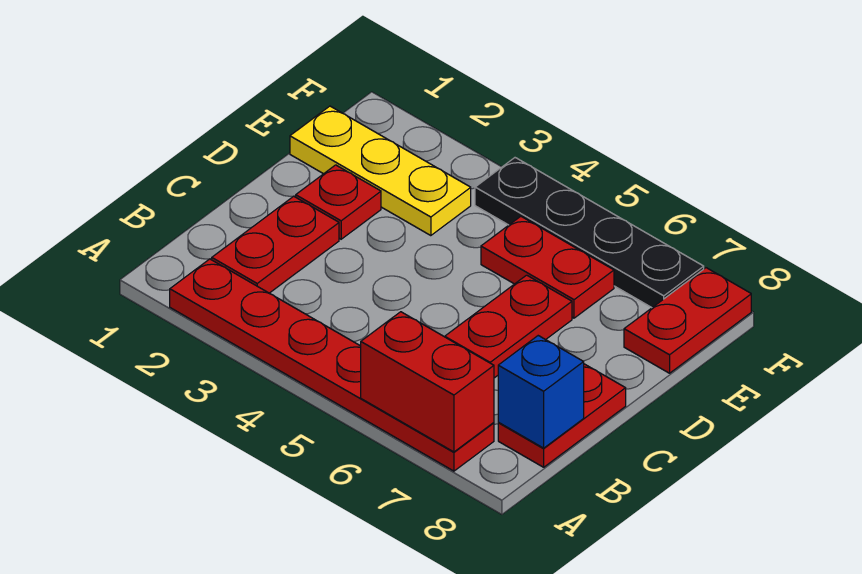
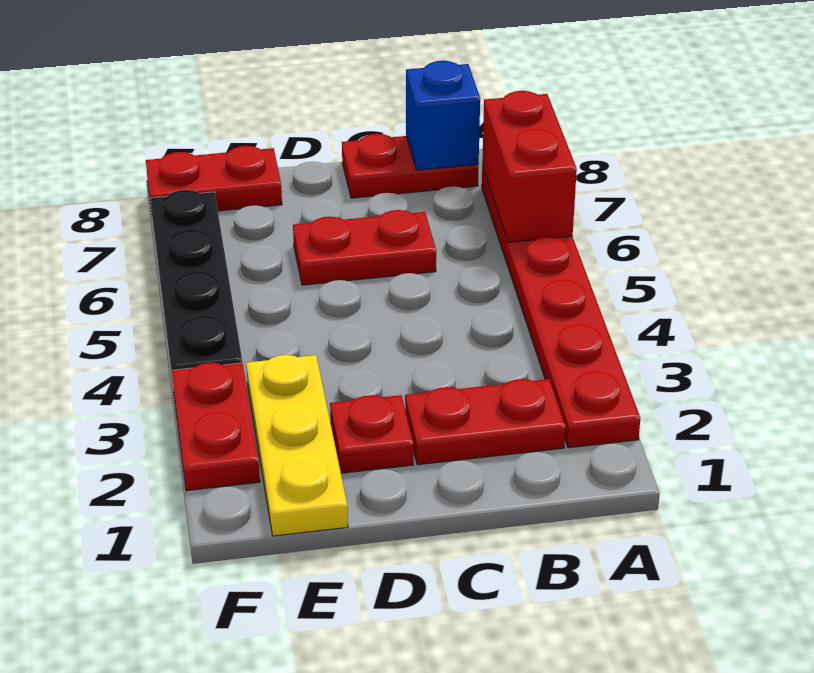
red plate E5:E6 level 1 -> red plate F2:F3 level 1

